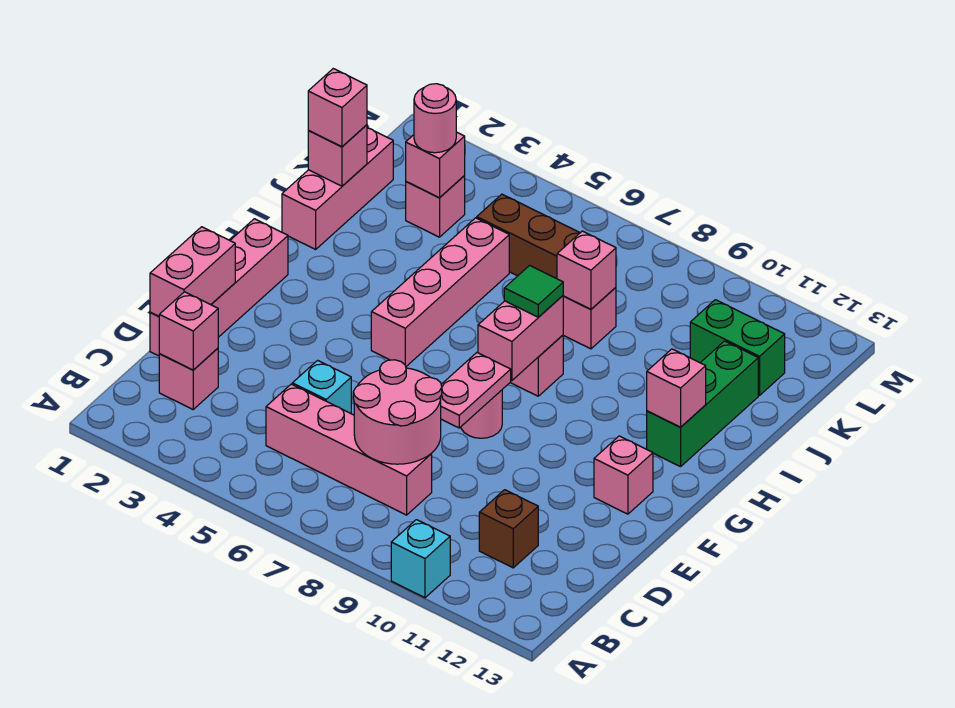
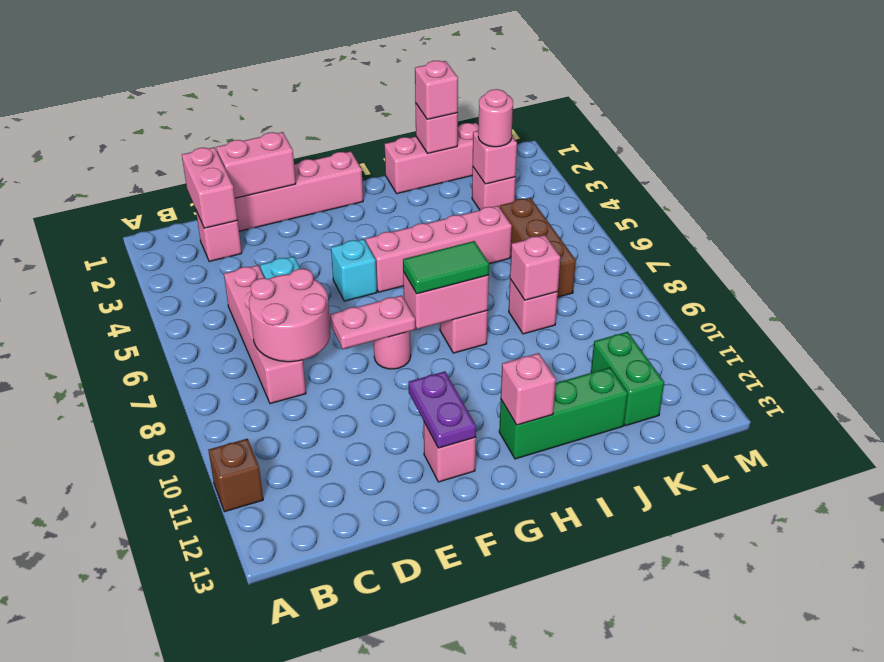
cyan brick A10 level 1 -> cyan brick F5 level 1
pink brick C2 level 2 -> pink brick C1:C2 level 2
brown brick C11 level 1 -> brown brick A11 level 1
none -> purple plate F11:F12 level 2
green tile H8 level 3 -> green tile G8:H8 level 3

